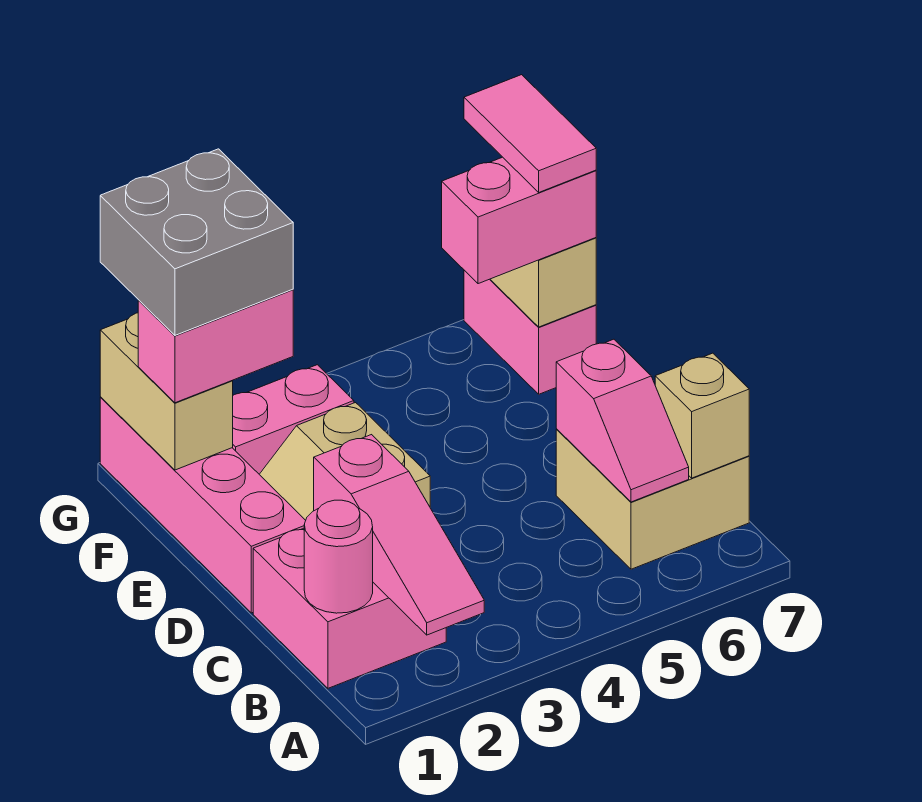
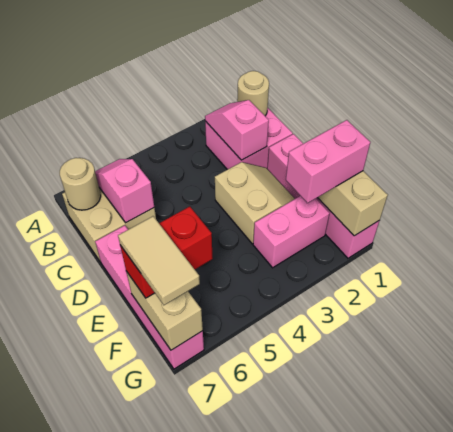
pink slope A2:C2 level 2 top C -> pink slope B2:C2 level 2 top C
pink round brick B1 level 2 -> tan round brick B1 level 2
tan brick B7 level 2 -> tan round brick B7 level 2
grey brick F1:G2 level 4 -> none
pink brick F6:F7 level 3 -> red brick F6:F7 level 3
pink brick F7:G7 level 1 -> pink brick D7:G7 level 1
pink tile F7:G7 level 4 -> tan tile F7:G7 level 4

